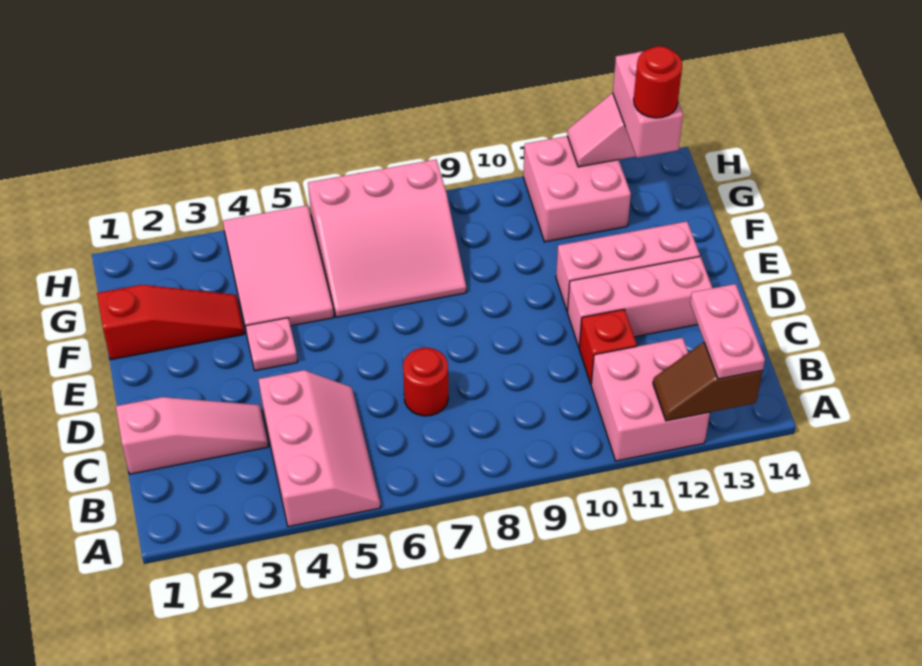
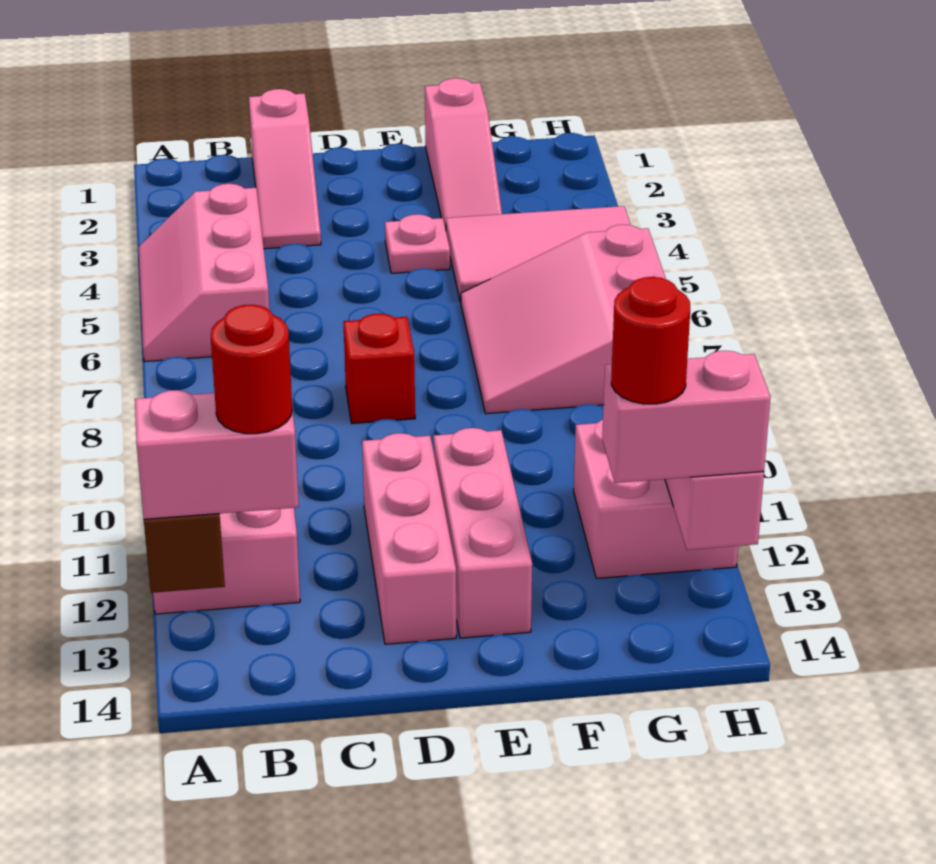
pink slope A4:C5 level 1 top 4 -> pink slope A4:B6 level 1 top B
pink plate A13:B13 level 3 -> pink brick A13:B13 level 3
red round brick C7 level 1 -> red round brick B13 level 4
red brick C11 level 1 -> red brick D8 level 1
red slope F1:F3 level 1 top 1 -> pink slope F1:F3 level 1 top 1

